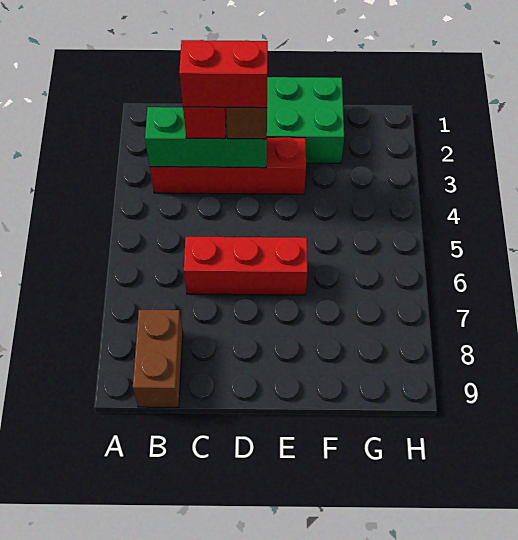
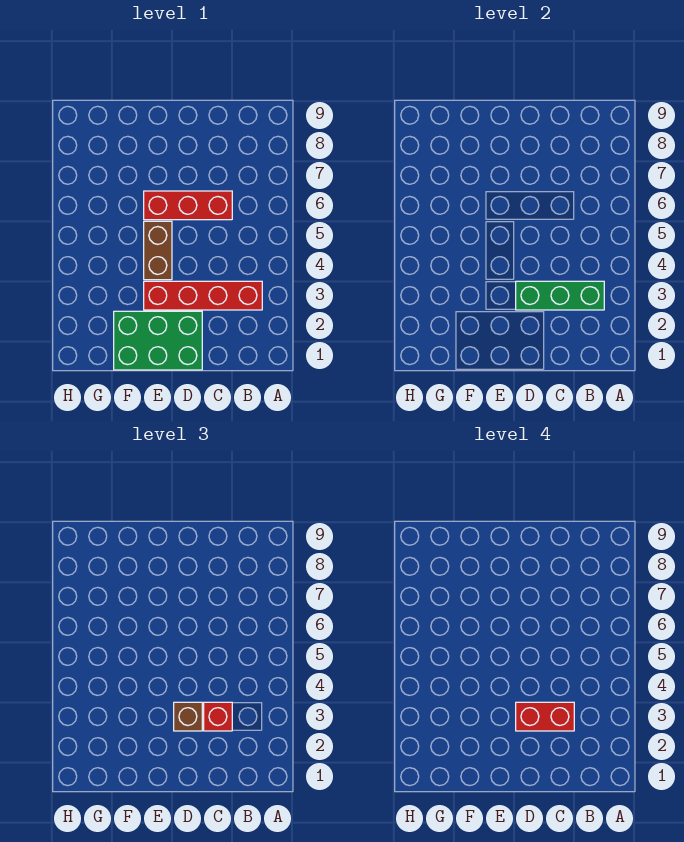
brown brick B8:B9 level 1 -> brown brick E4:E5 level 1

